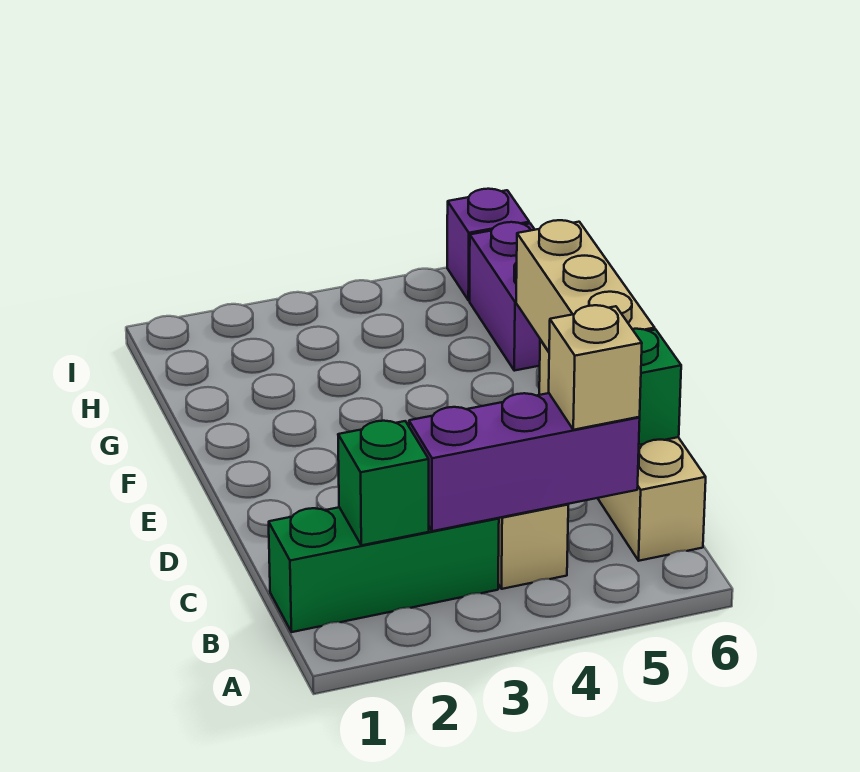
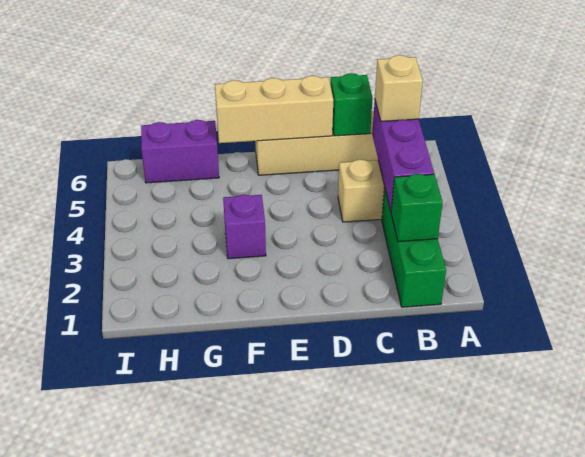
purple brick I6 level 1 -> purple brick F3 level 1

